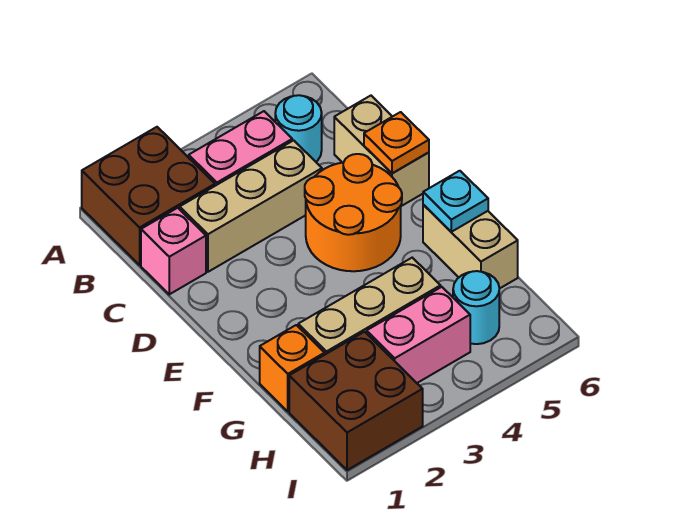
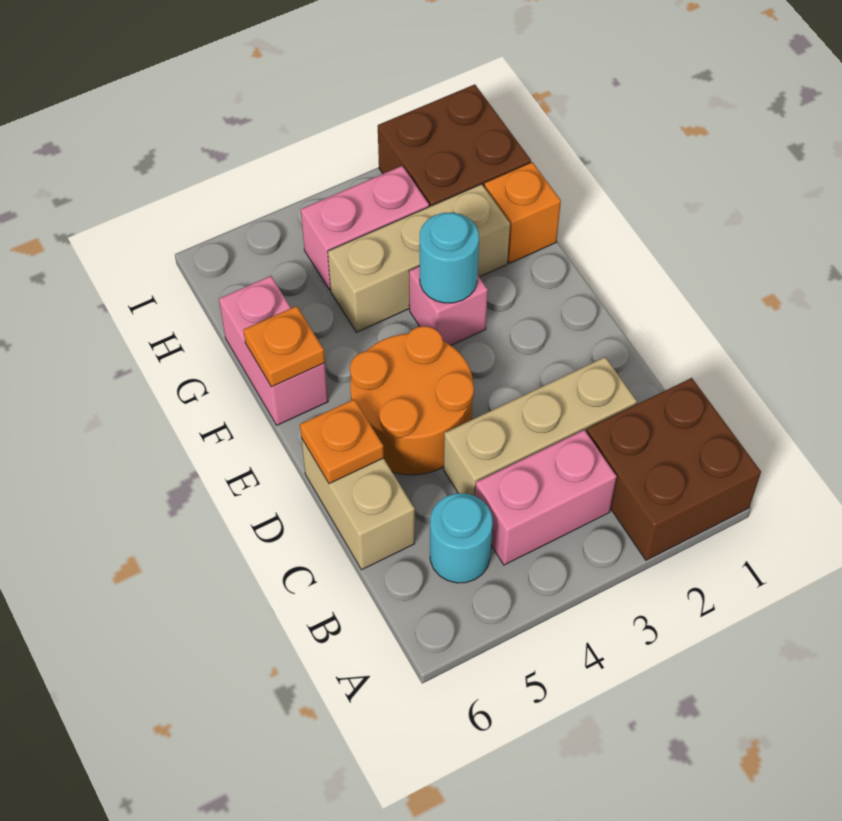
pink brick C1 level 1 -> pink brick F3 level 1
tan brick F6:G6 level 1 -> pink brick F6:G6 level 1
cyan plate F6 level 2 -> orange plate F6 level 2
cyan round brick H5 level 1 -> cyan round brick F3 level 2

